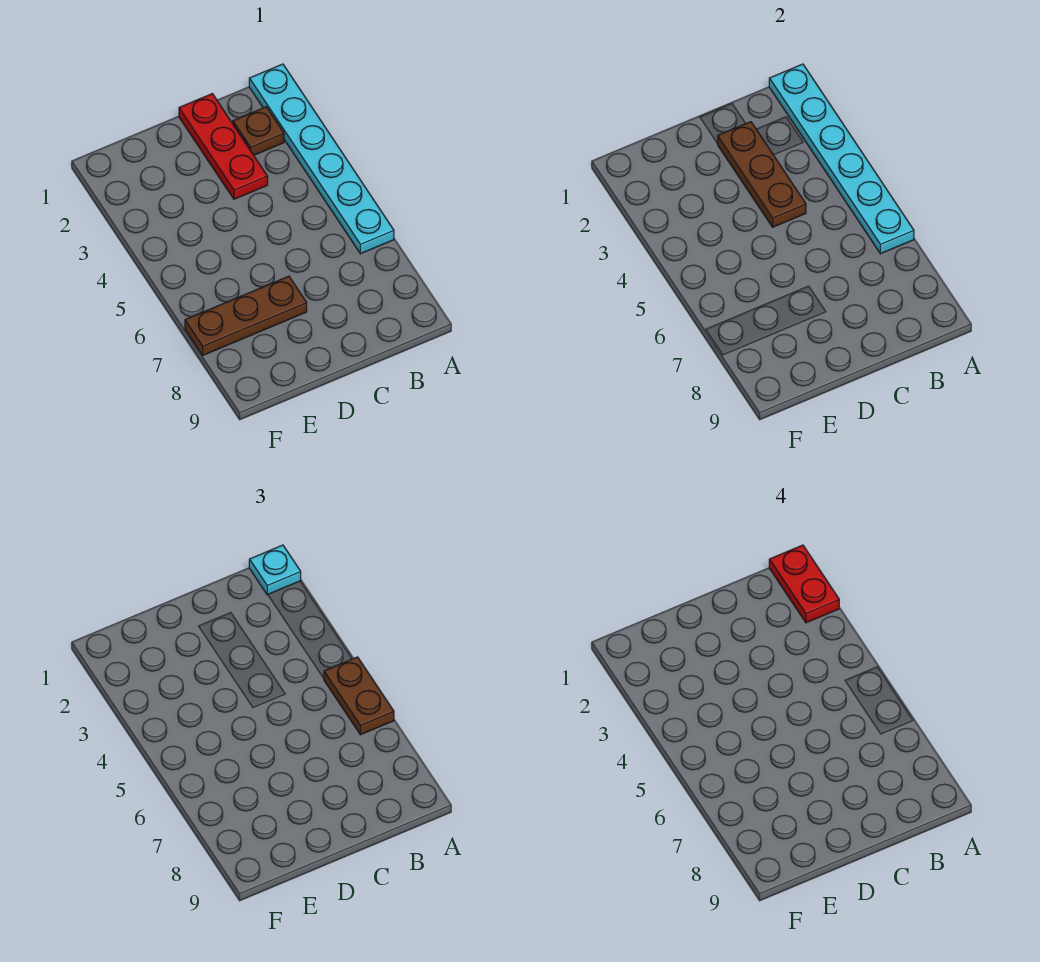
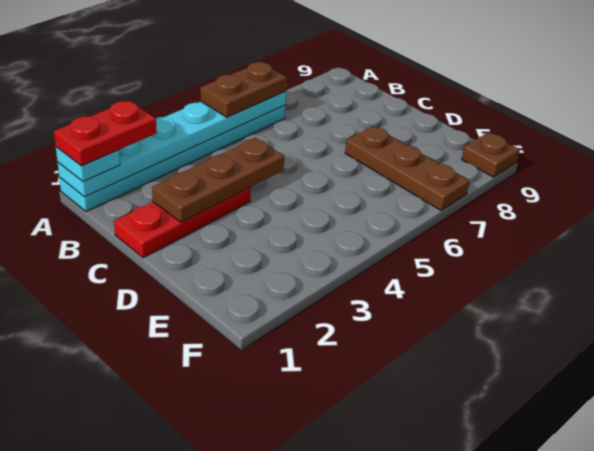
brown plate B2 level 1 -> brown plate F9 level 1

